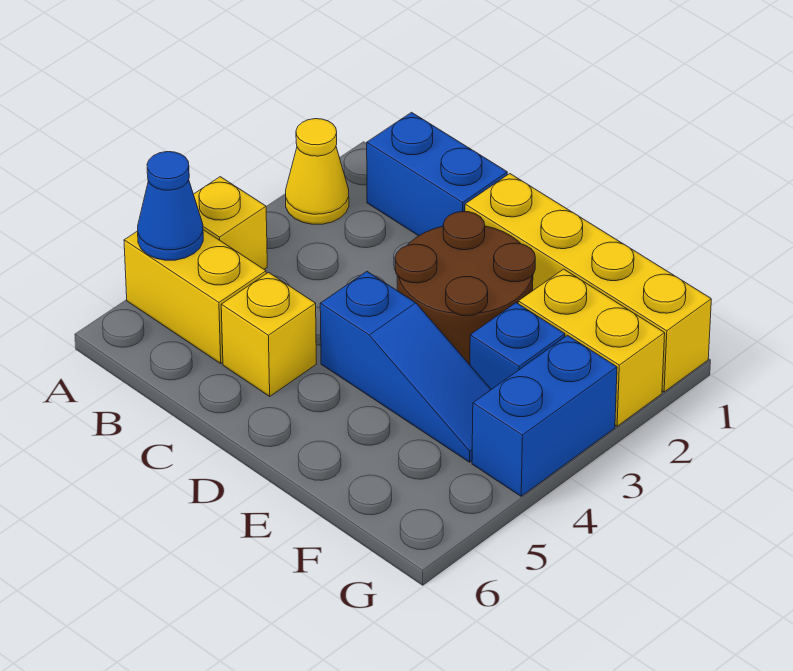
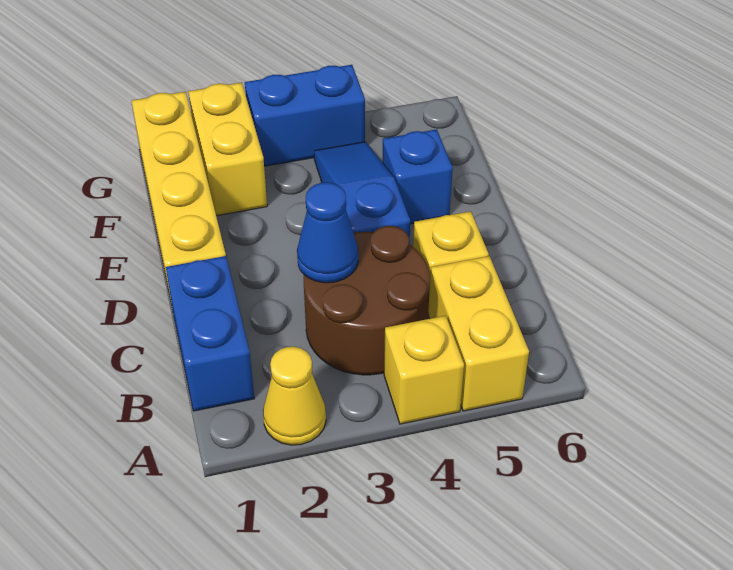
blue cone A5 level 2 -> blue cone C3 level 2
brown round brick D2:E3 level 1 -> brown round brick B3:C4 level 1
blue brick F3 level 1 -> blue brick E5 level 1

